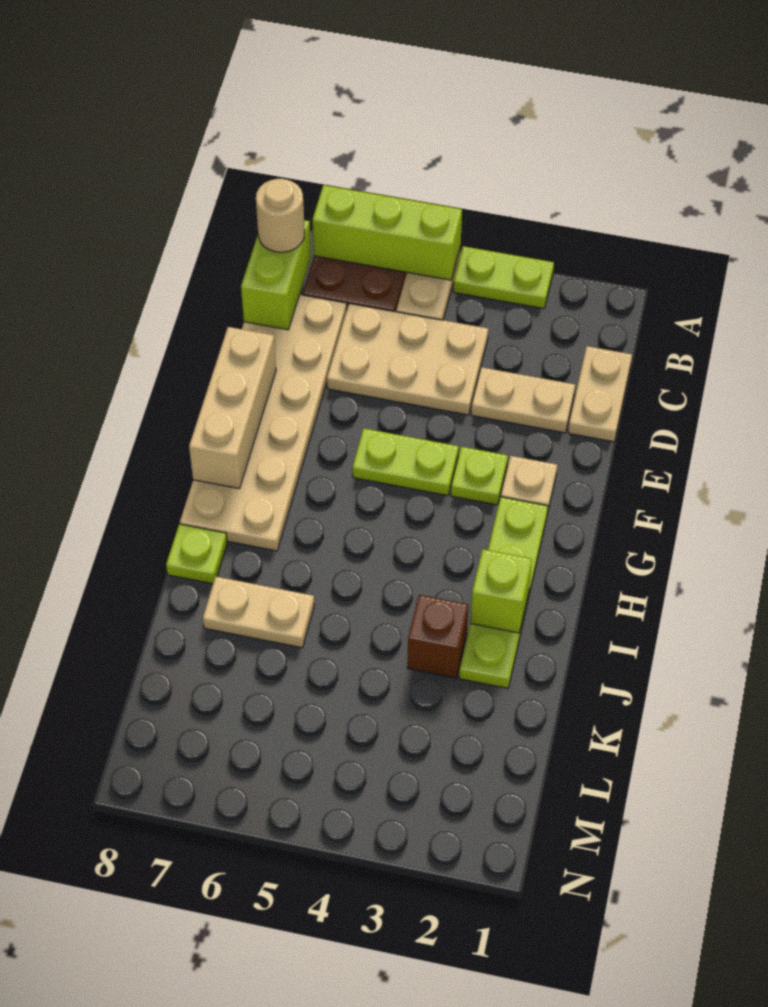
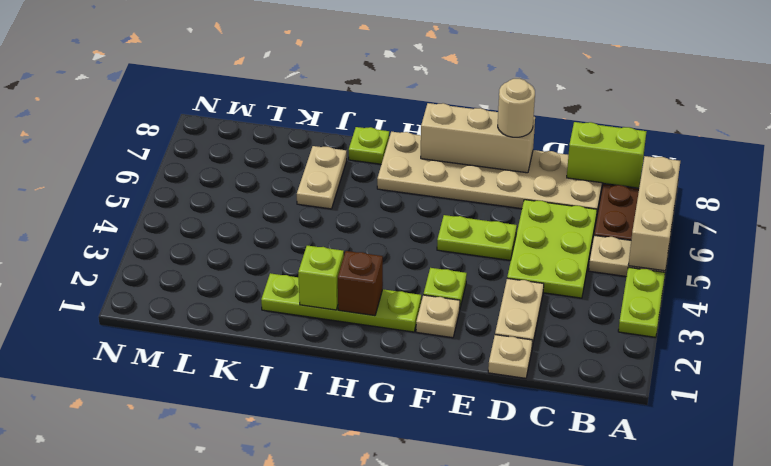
lime brick A5:A7 level 2 -> tan brick A5:A7 level 2
tan round brick B8 level 3 -> tan round brick E8 level 3
tan plate C1:D1 level 1 -> tan plate D1 level 1
tan plate C4:D6 level 1 -> lime plate C4:D6 level 1
lime plate F4:F5 level 1 -> lime plate E5:F5 level 1
brown brick J3 level 1 -> brown brick H2 level 2

